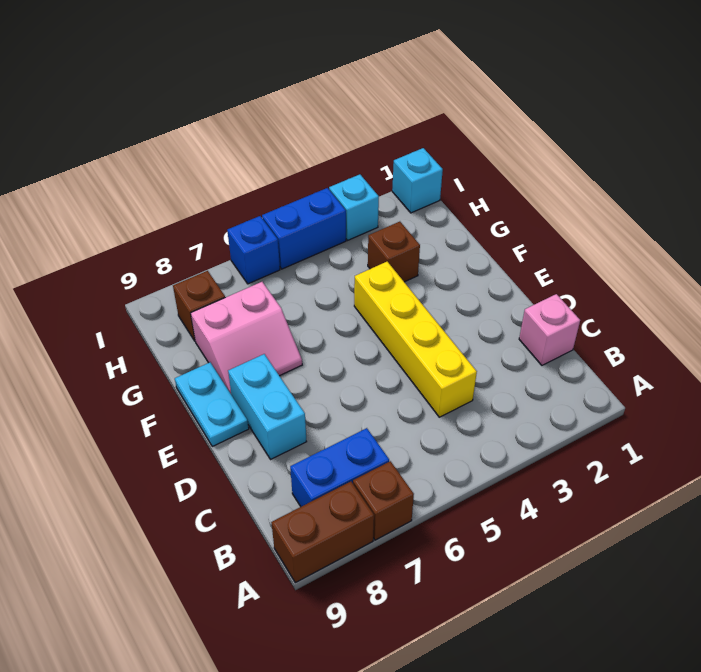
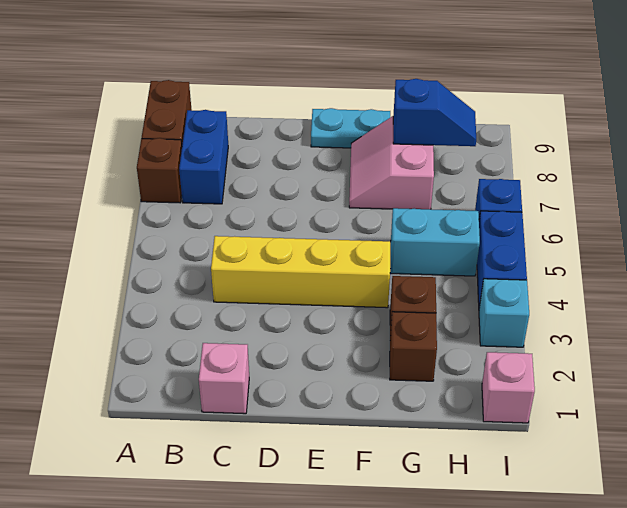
cyan brick D8:E8 level 1 -> cyan brick G5:H5 level 1
none -> blue slope G8:H8 level 2 top G
brown brick H8 level 1 -> brown brick G2 level 1
cyan brick I1 level 1 -> pink brick I1 level 1

